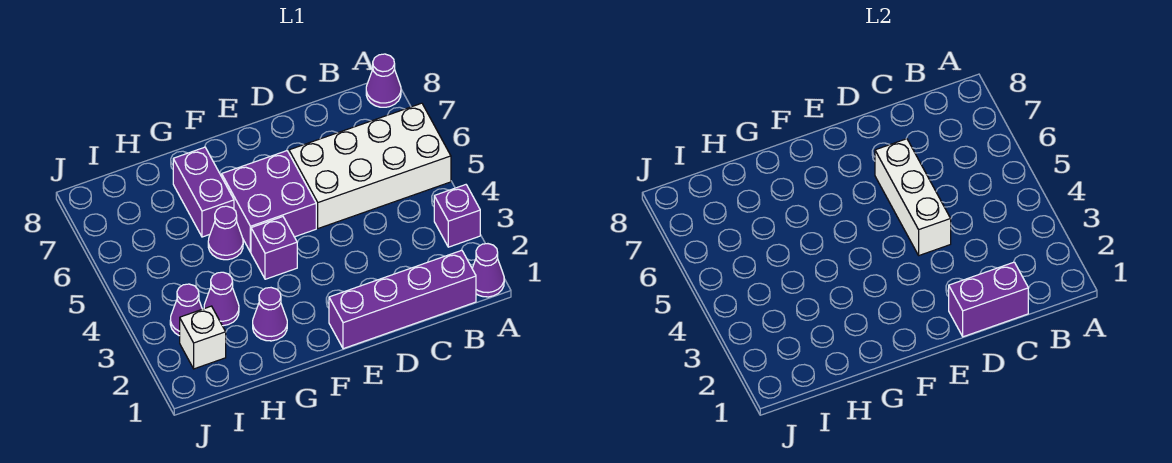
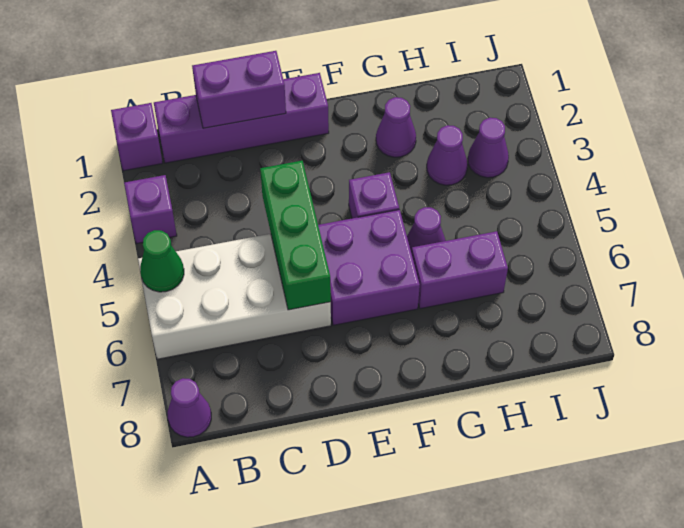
purple cone A1 level 1 -> purple brick A1 level 1
none -> green cone A5 level 2
white brick D4:D6 level 2 -> green brick D4:D6 level 2
purple brick G6:G7 level 1 -> purple brick G6:H6 level 1
white brick I2 level 1 -> none

